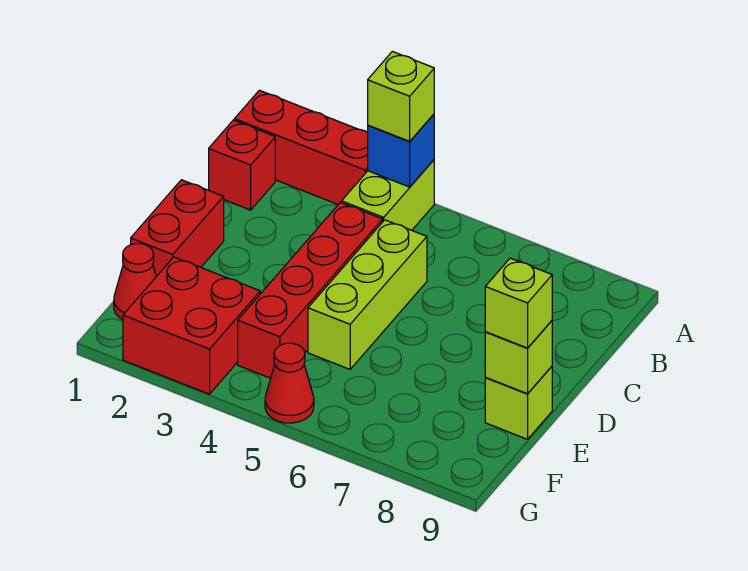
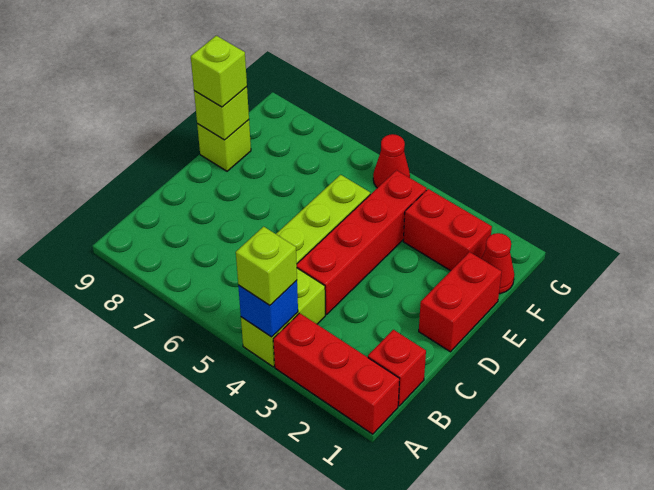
red brick F2:G3 level 1 -> red brick F2:F3 level 1

